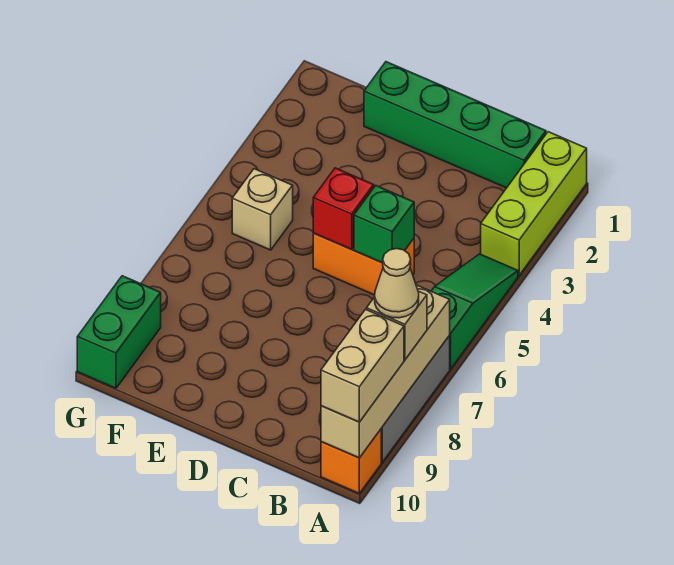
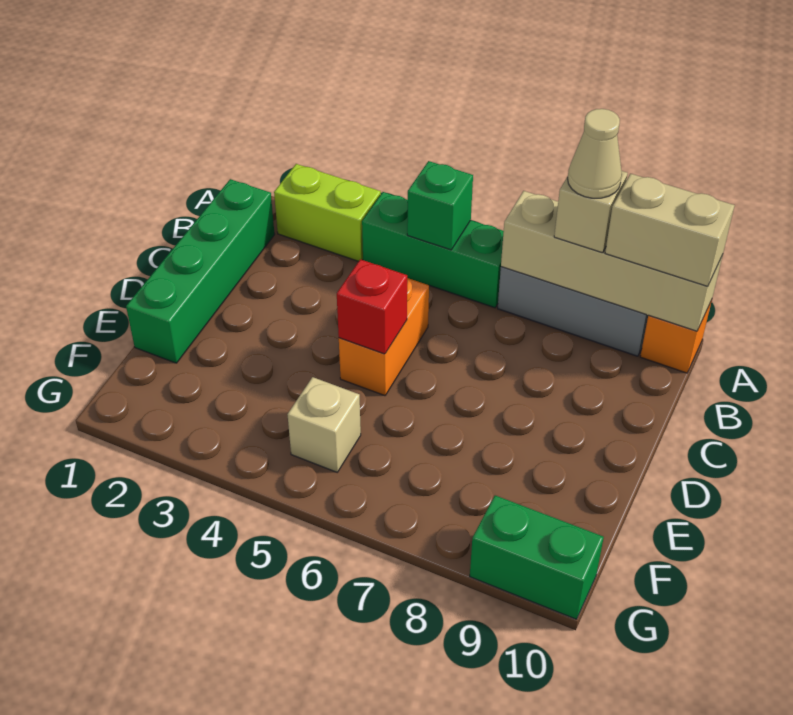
lime brick A1:A3 level 1 -> lime brick A2:A3 level 1
green slope A4:A6 level 1 top 6 -> green brick A4:A6 level 1
green brick C5 level 2 -> green brick A5 level 2

